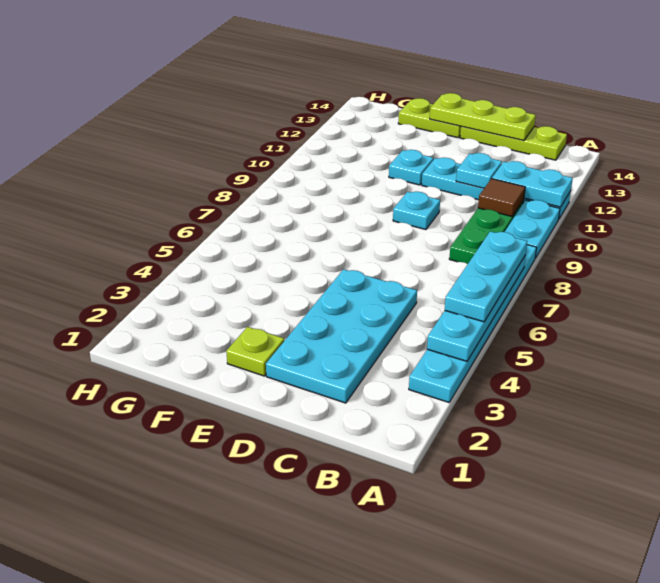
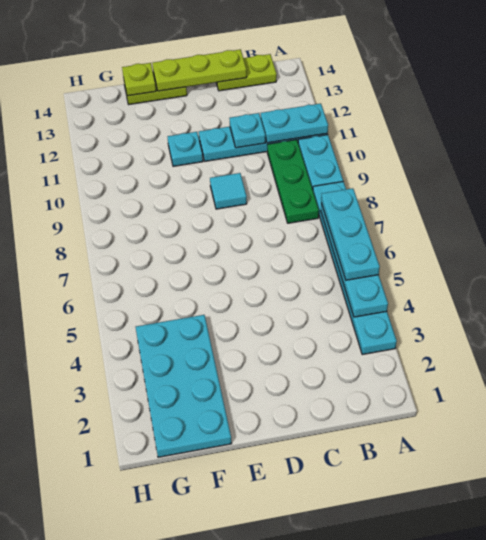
brown tile B10 level 2 -> none
lime plate B14:D14 level 1 -> lime plate B14:C14 level 1
cyan plate C2:D5 level 1 -> cyan plate F1:G4 level 1
cyan plate D9 level 1 -> cyan tile D9 level 1
lime plate E2 level 1 -> lime plate F14 level 2

